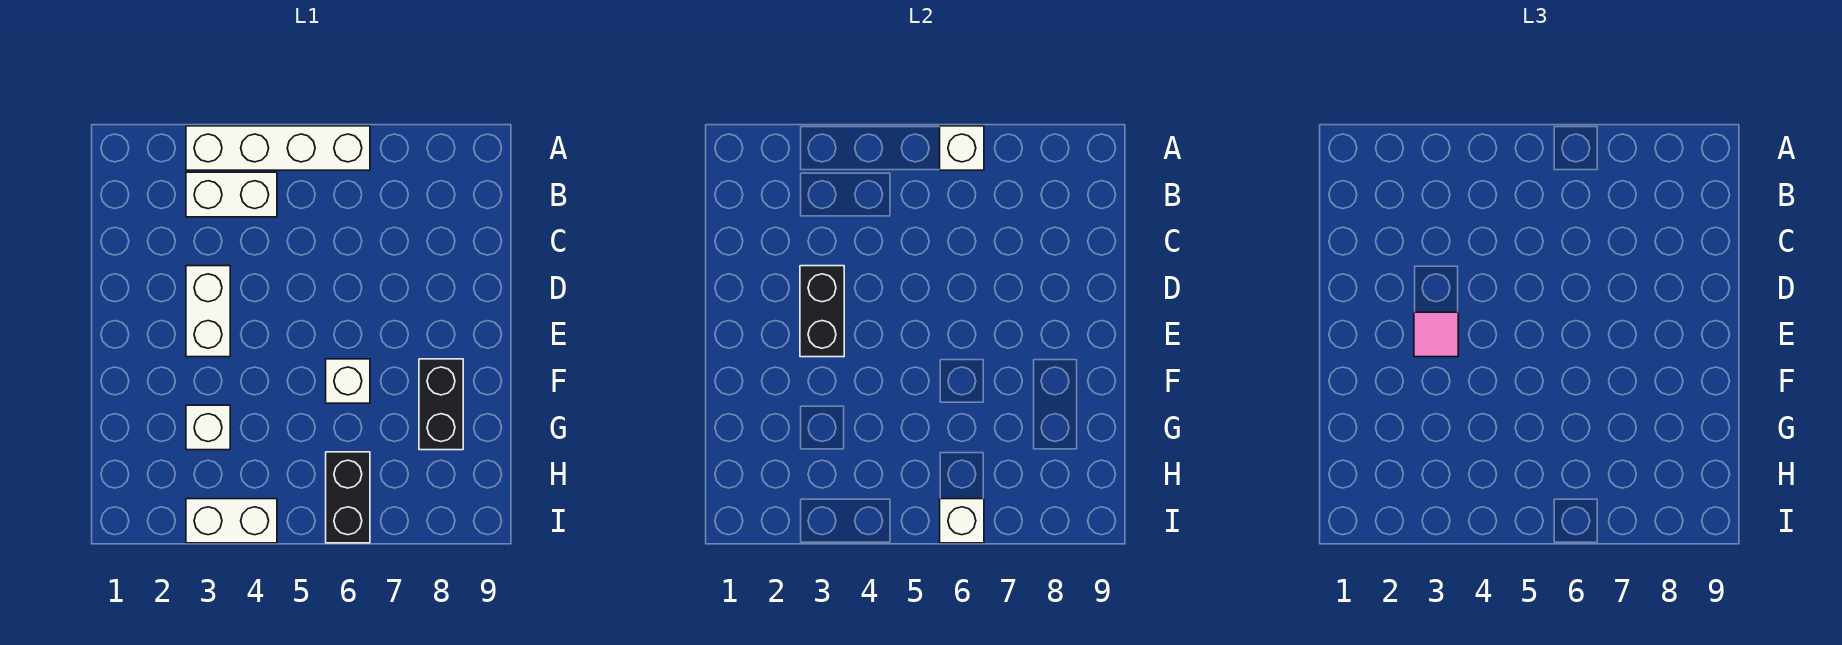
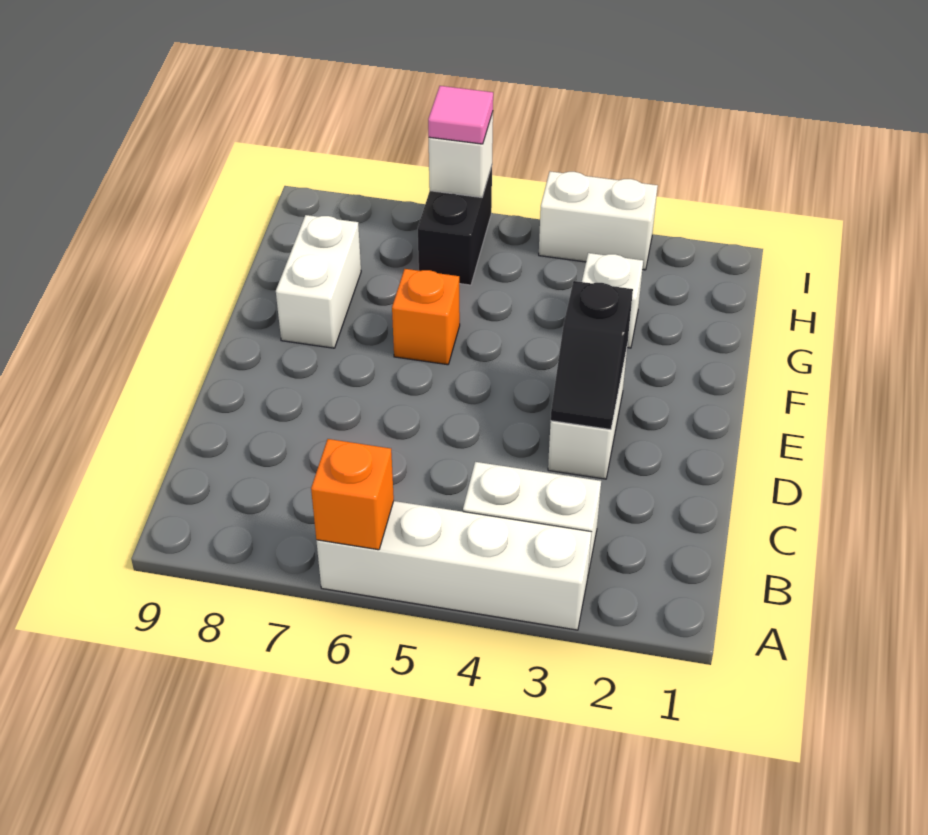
white brick A6 level 2 -> orange brick A6 level 2
black brick D3:E3 level 2 -> black slope D3:E3 level 2 top E
pink tile E3 level 3 -> pink tile I6 level 3
white brick F6 level 1 -> orange brick F6 level 1
black brick F8:G8 level 1 -> white brick F8:G8 level 1

